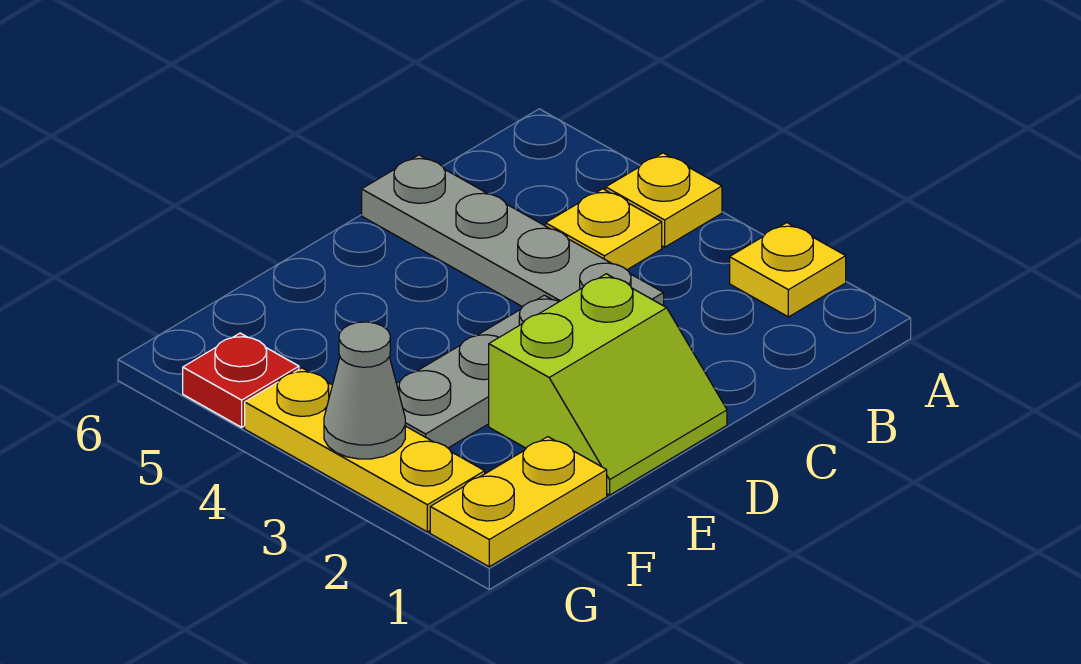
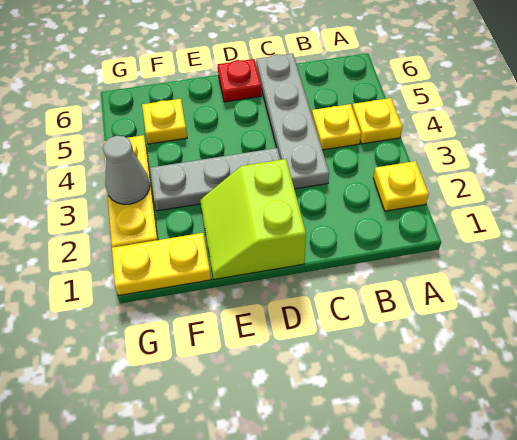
lime slope D1:E2 level 1 top 2 -> lime slope D1:E2 level 1 top D
none -> yellow plate F5 level 1
red plate G5 level 1 -> red plate D6 level 1

